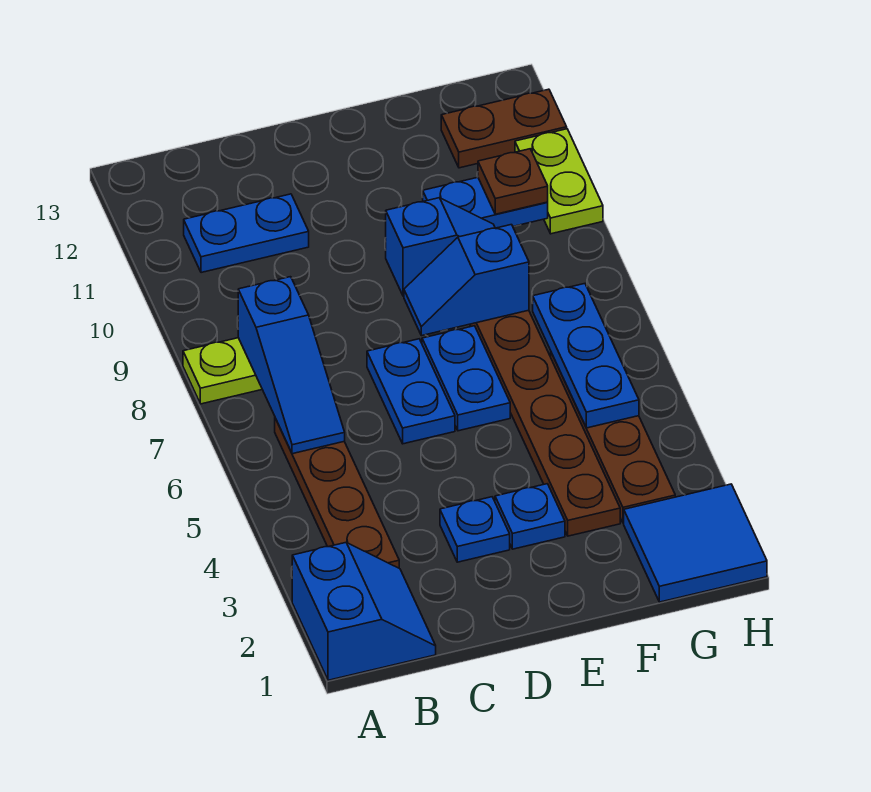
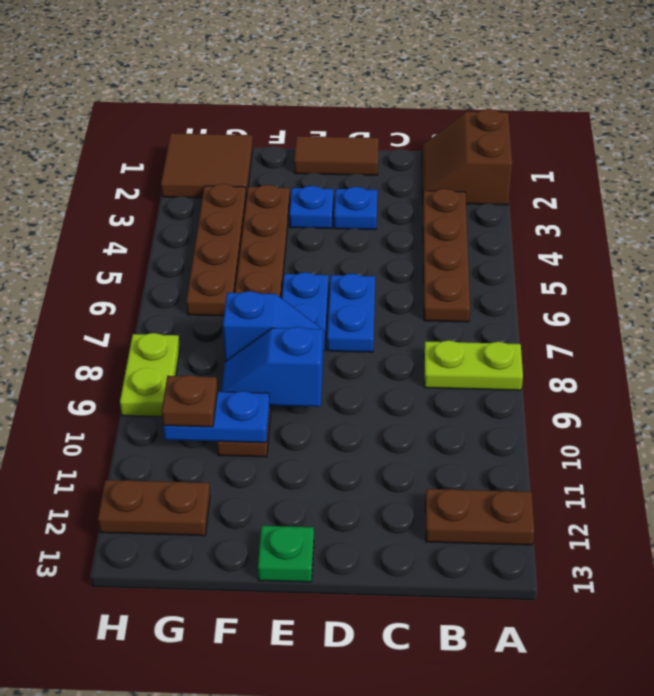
blue slope A1:B2 level 1 top A -> brown slope A1:B2 level 1 top A
none -> brown plate A12:B12 level 1
blue slope B6:B8 level 2 top 8 -> none
blue plate B11:C11 level 1 -> none
none -> brown tile D1:E1 level 1
none -> green plate E13 level 1
blue tile G1:H2 level 1 -> brown tile G1:H2 level 1
blue plate G5:G7 level 2 -> none
lime plate H10:H11 level 1 -> lime plate H8:H9 level 1

